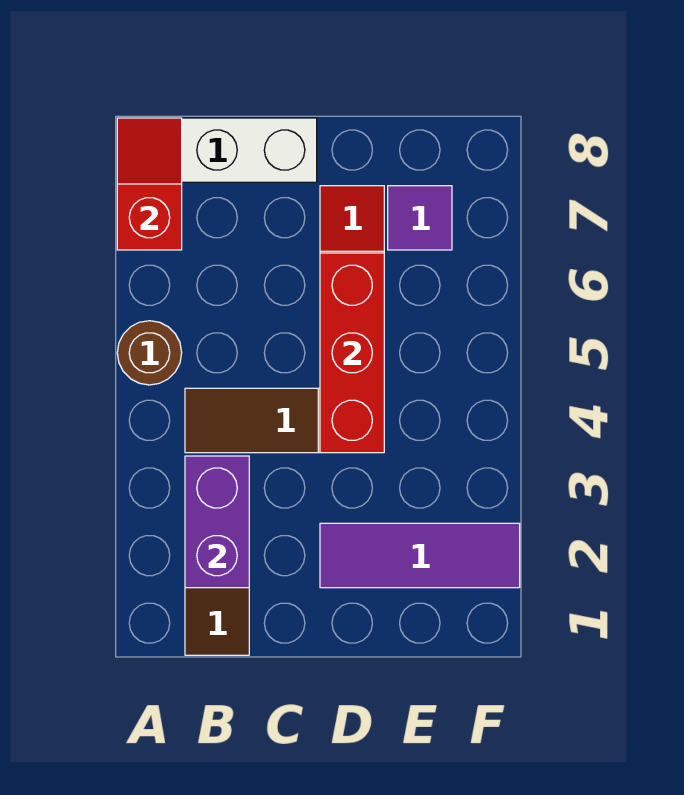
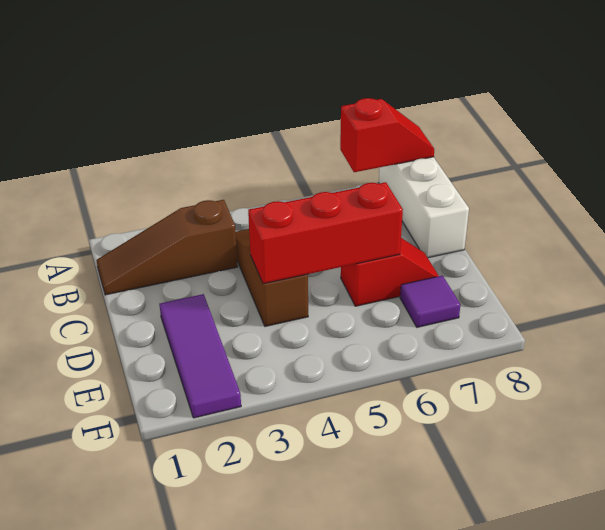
brown round brick A5 level 1 -> none
purple brick B2:B3 level 2 -> none

